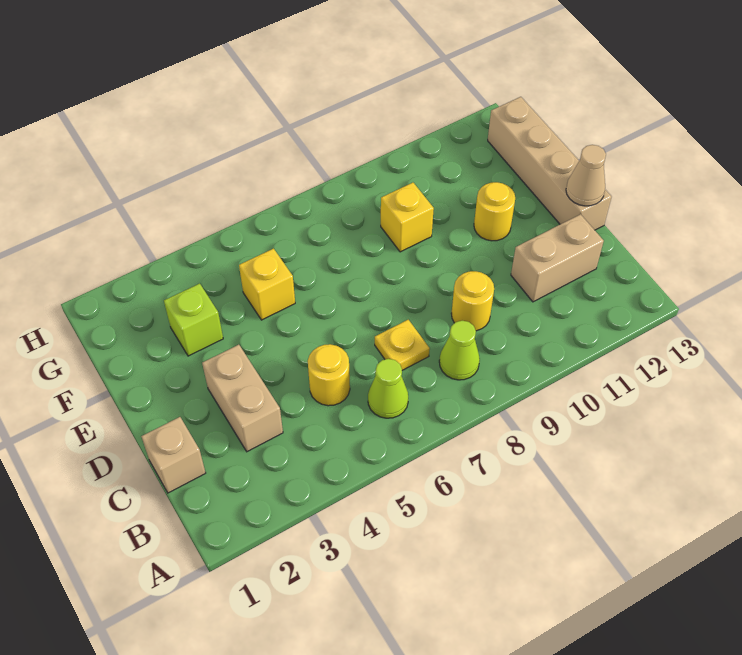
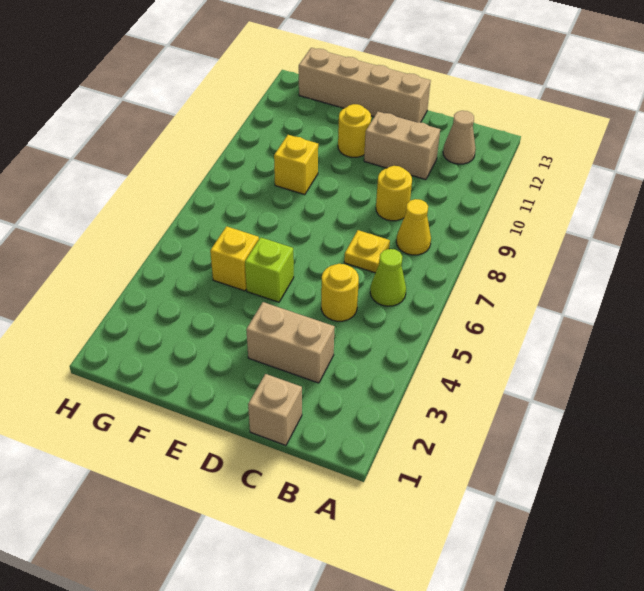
lime cone B8 level 1 -> yellow cone B8 level 1
tan brick C11:C12 level 1 -> tan brick C11:D11 level 1
tan cone D13 level 2 -> tan cone B12 level 1
lime brick F3 level 1 -> lime brick E5 level 1

